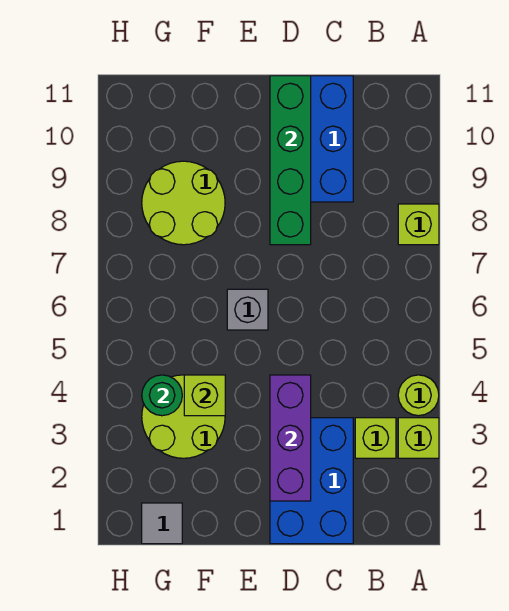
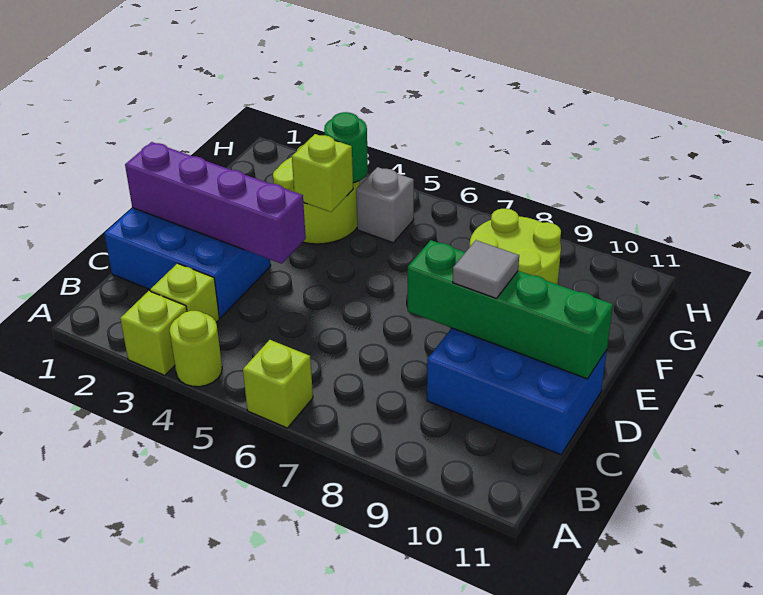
lime brick A8 level 1 -> lime brick A6 level 1
purple brick D2:D4 level 2 -> purple brick D1:D4 level 2
grey brick E6 level 1 -> grey brick G5 level 1
grey tile G1 level 1 -> grey tile D9 level 3

